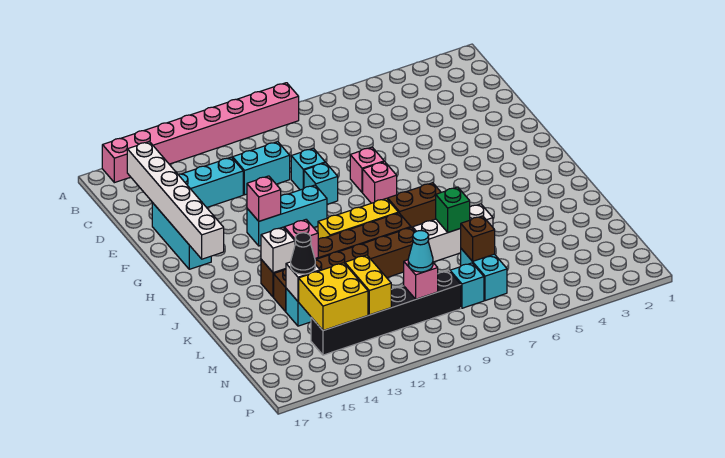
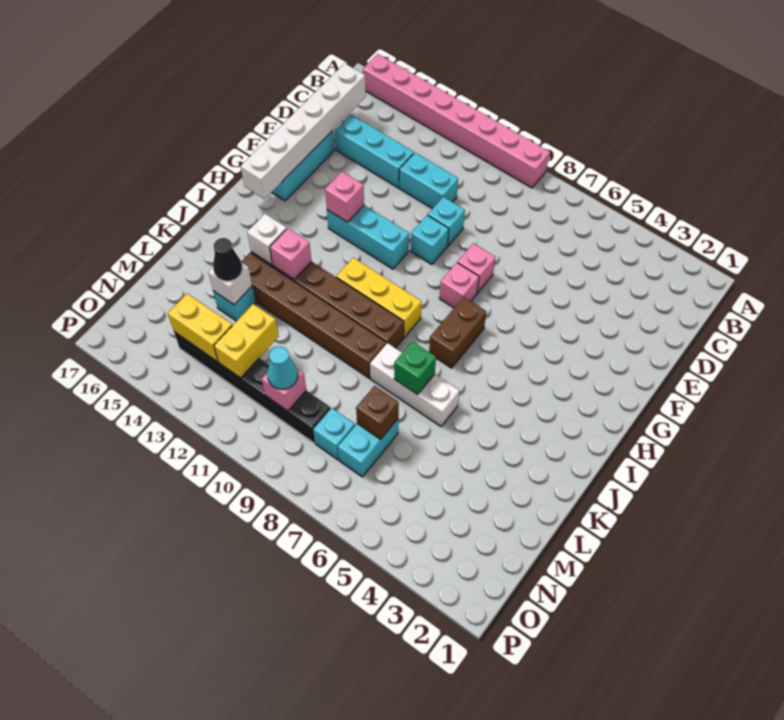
brown brick I7:I8 level 1 -> brown brick H7:I7 level 1
yellow brick M13:N14 level 2 -> yellow brick N13:N14 level 2

